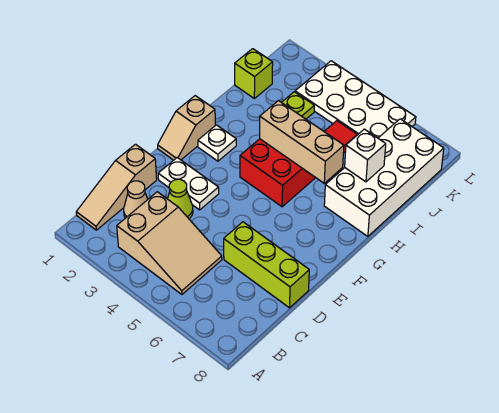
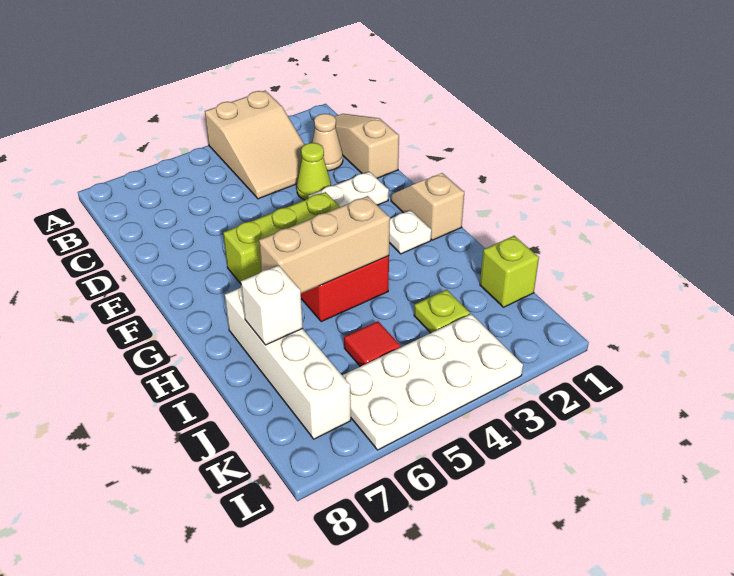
tan slope B3:C5 level 1 top 3 -> tan slope A3:C4 level 1 top A
lime brick D6:D8 level 1 -> lime brick F4:F6 level 1
white brick H7:K8 level 1 -> white brick H7:K7 level 1

